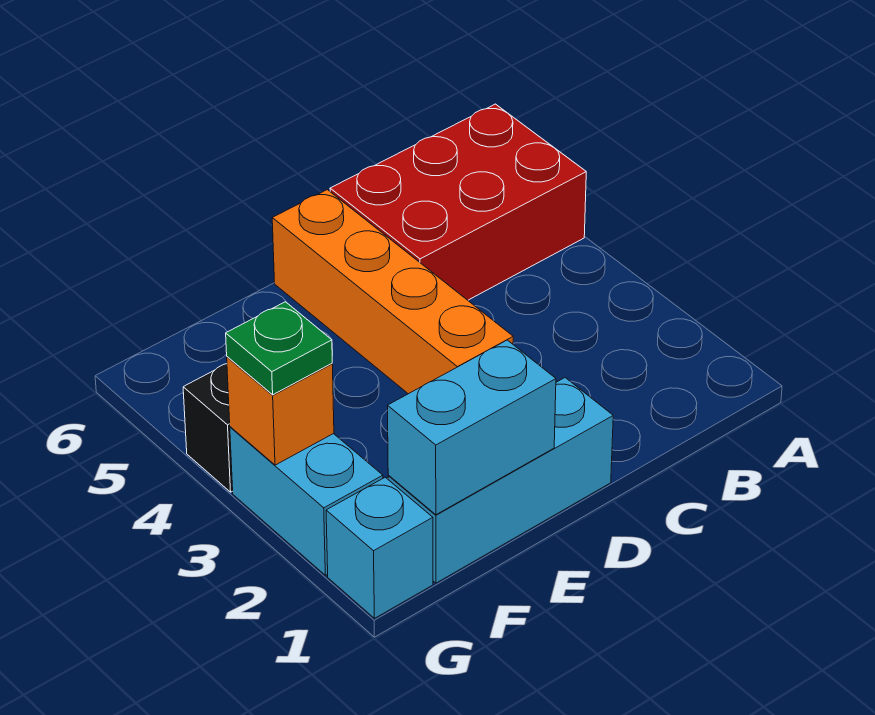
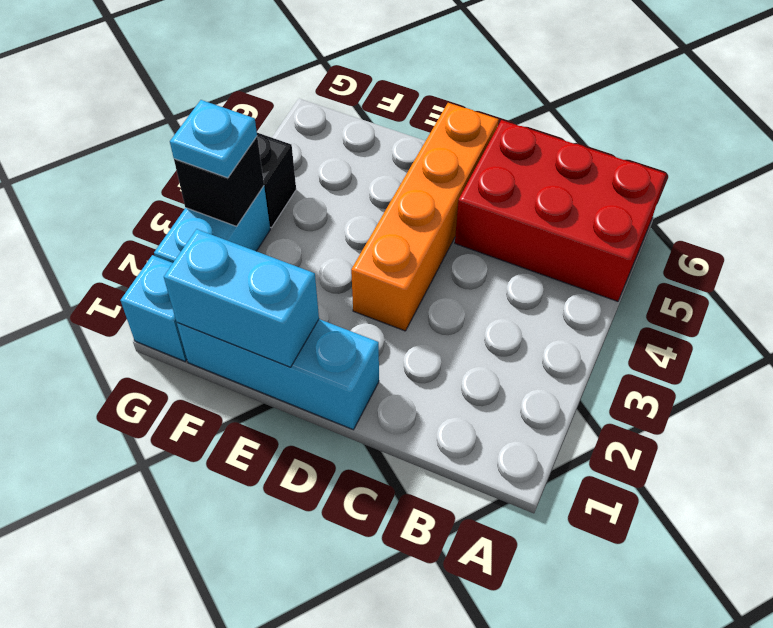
orange brick G3 level 2 -> black brick G3 level 2
green plate G3 level 3 -> cyan plate G3 level 3

